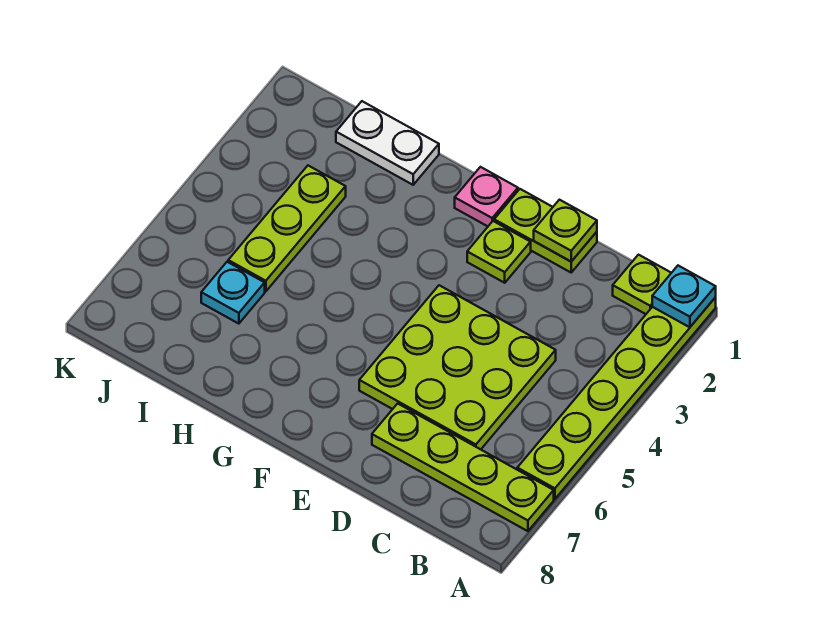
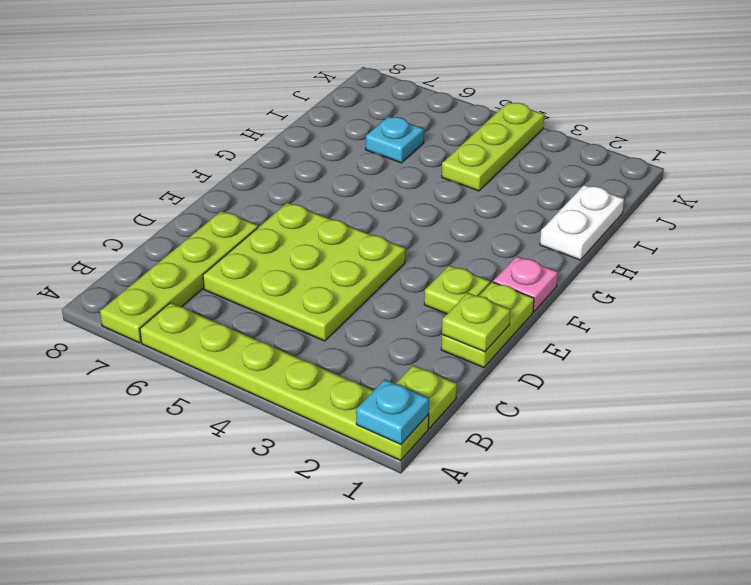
lime plate I3:I5 level 1 -> lime plate I4:K4 level 1

